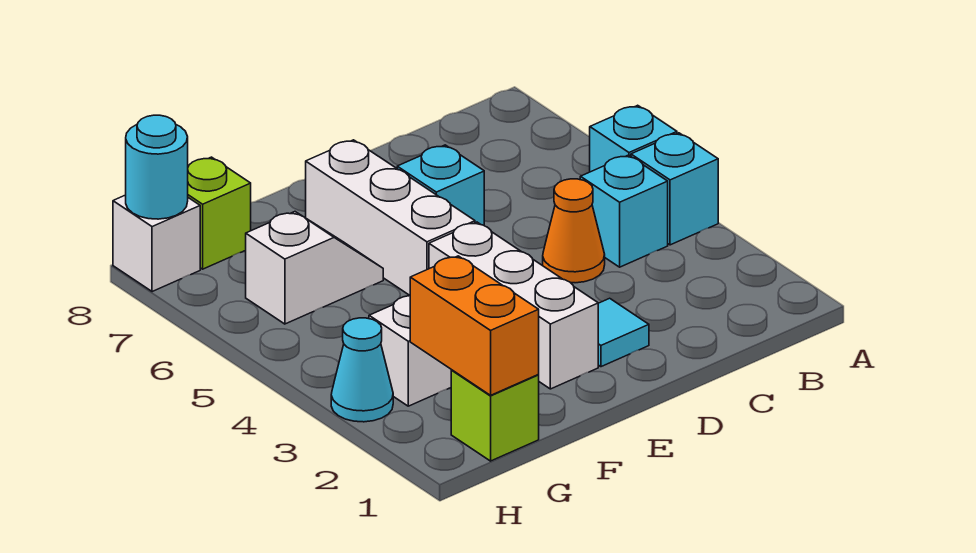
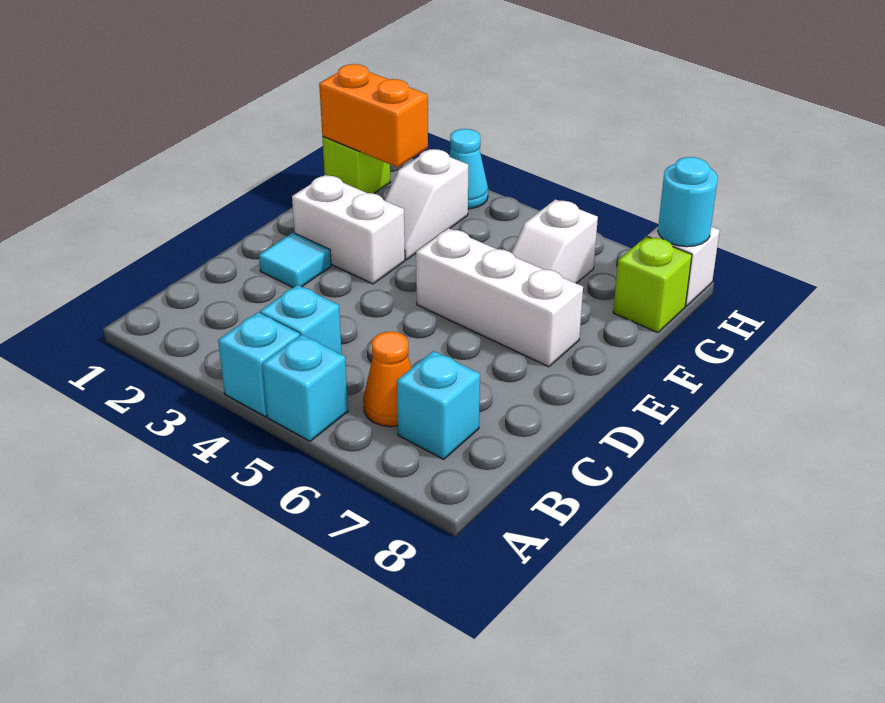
orange cone C4 level 1 -> orange cone B6 level 1
cyan brick D6 level 1 -> cyan brick B7 level 1
white brick E2:E4 level 1 -> white brick E2:E3 level 1

